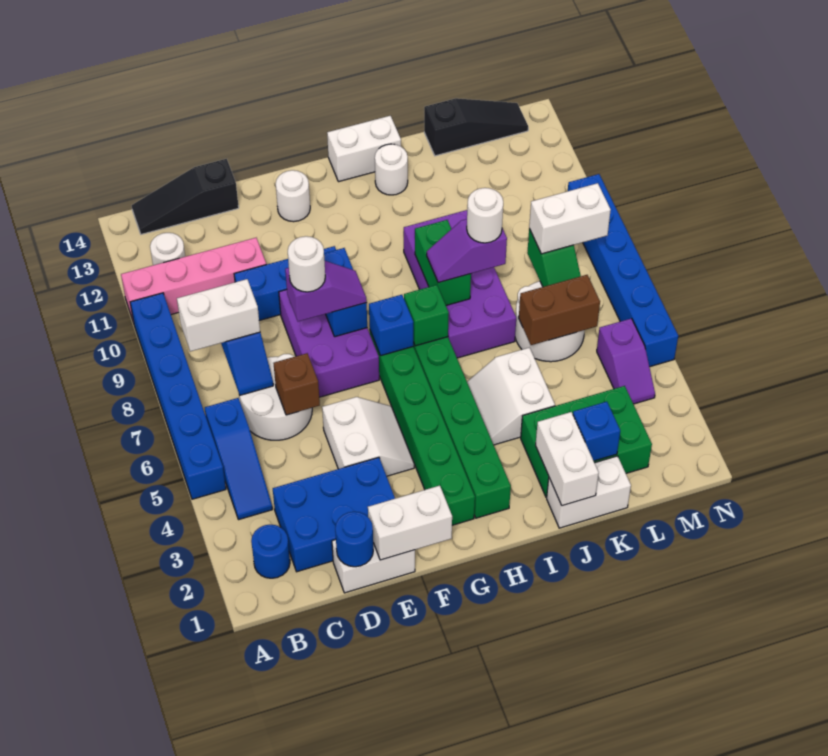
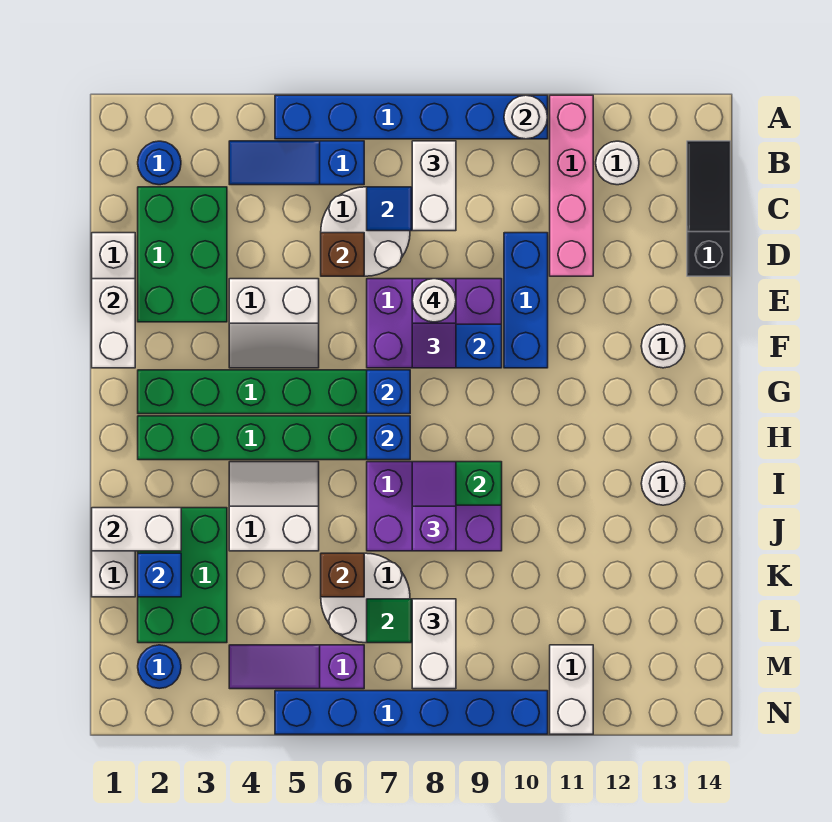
blue brick C2:E3 level 1 -> green brick C2:E3 level 1
blue round brick D1 level 2 -> blue round brick M2 level 1
green brick H7 level 2 -> blue brick H7 level 2
white brick H14:I14 level 1 -> white brick M11:N11 level 1
purple brick I7:J10 level 1 -> purple brick I7:J9 level 1
white round brick J8 level 4 -> white round brick A10 level 2
brown brick K6:L6 level 2 -> brown brick K6 level 2
black slope K14:M14 level 1 top K -> none
purple slope M4:M5 level 1 top 5 -> purple slope M4:M6 level 1 top 6

